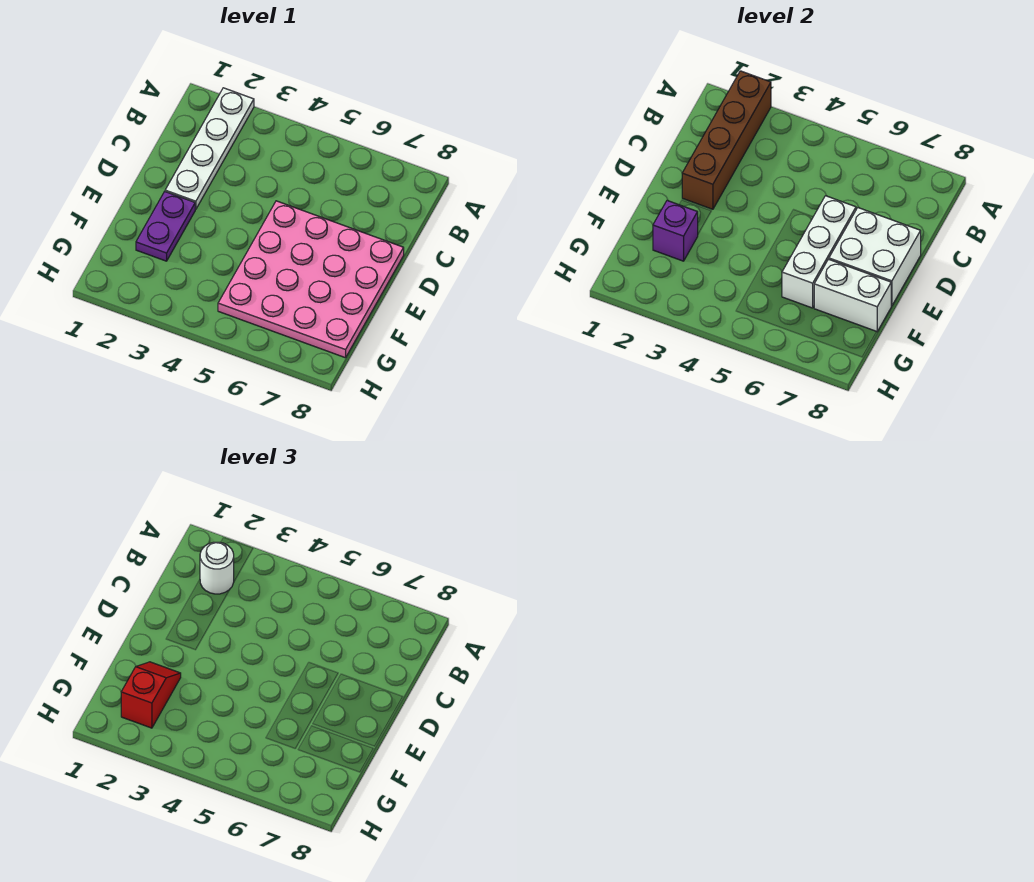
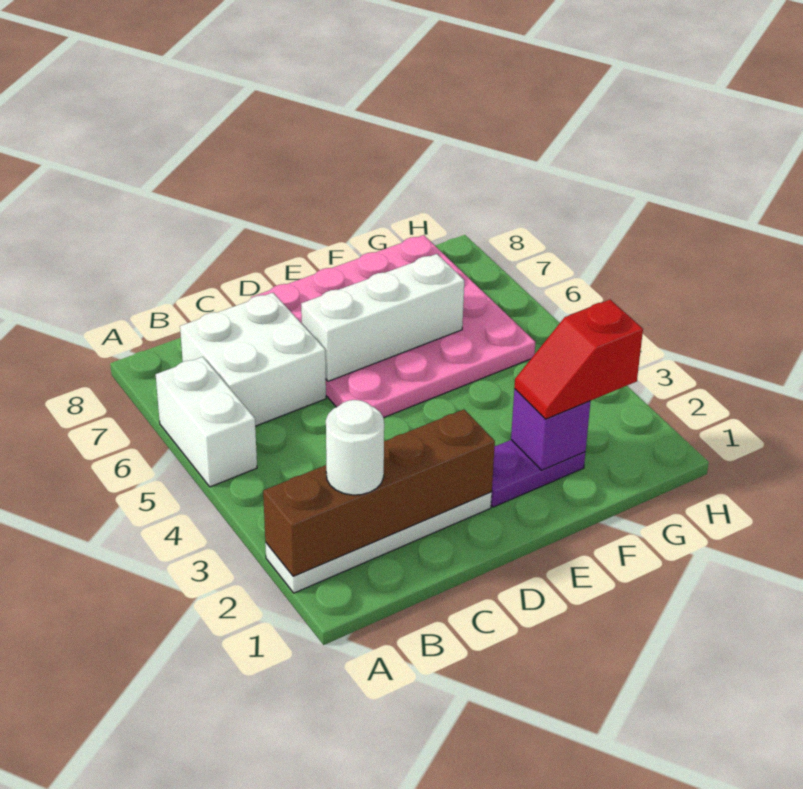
white brick D7:E8 level 2 -> white brick B6:C7 level 1
white brick F7:F8 level 2 -> white brick A5:A6 level 1

